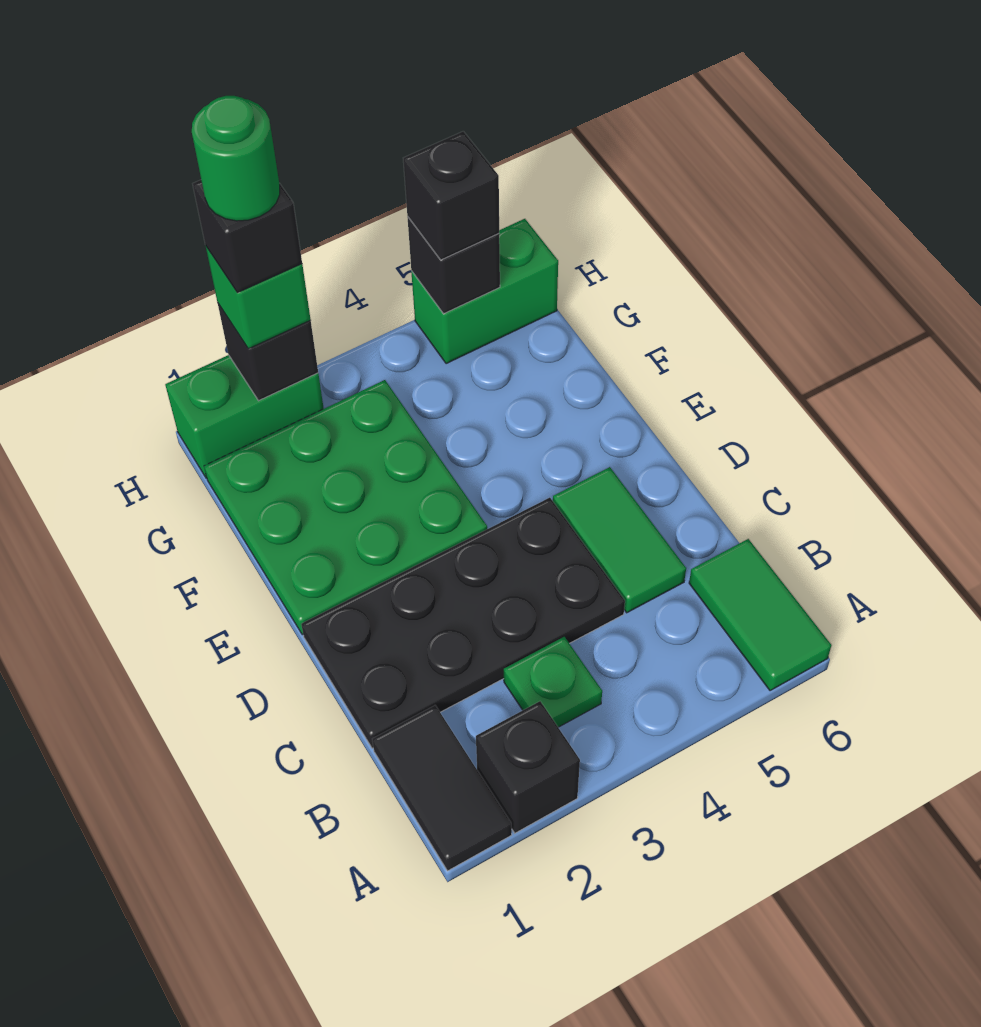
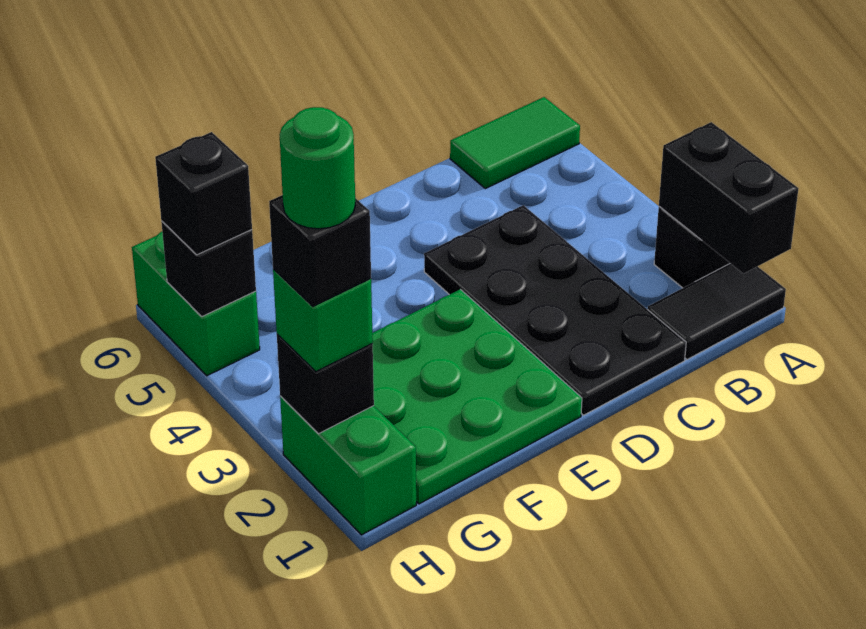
none -> black brick A1:A2 level 2
green plate B3 level 1 -> none
green tile C5:D5 level 1 -> none

